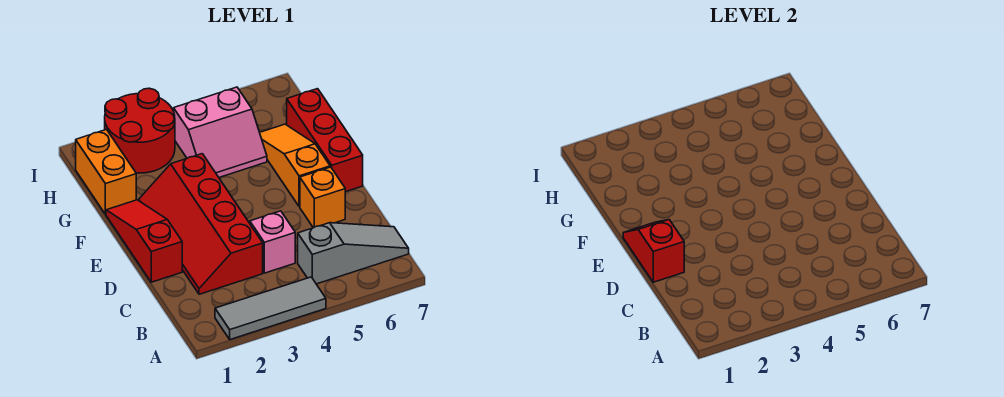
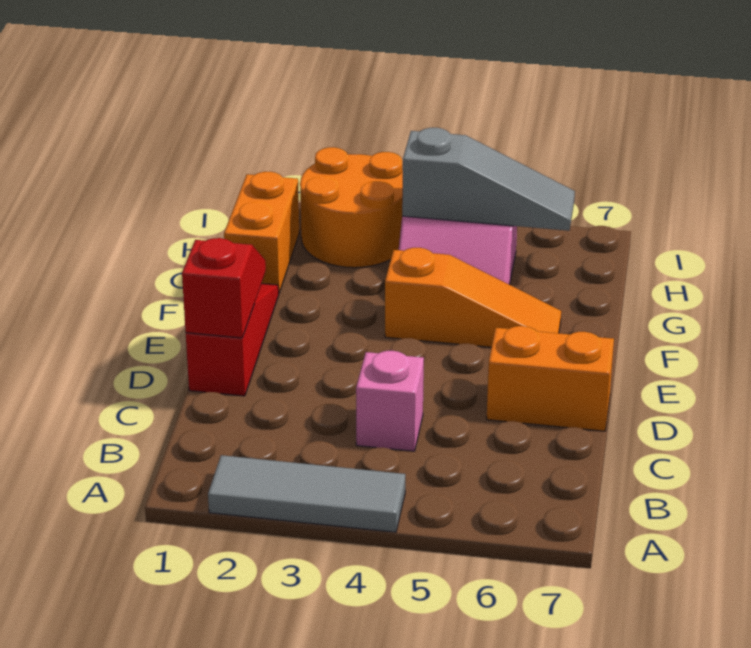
grey slope B5:B7 level 1 top 5 -> grey slope H4:H6 level 2 top 4
red slope C2:F3 level 1 top 3 -> none
orange brick D6 level 1 -> orange brick D6:D7 level 1
orange slope E6:G6 level 1 top E -> orange slope F4:F6 level 1 top 4
red brick E7:G7 level 1 -> none
red round brick H2:I3 level 1 -> orange round brick H2:I3 level 1

